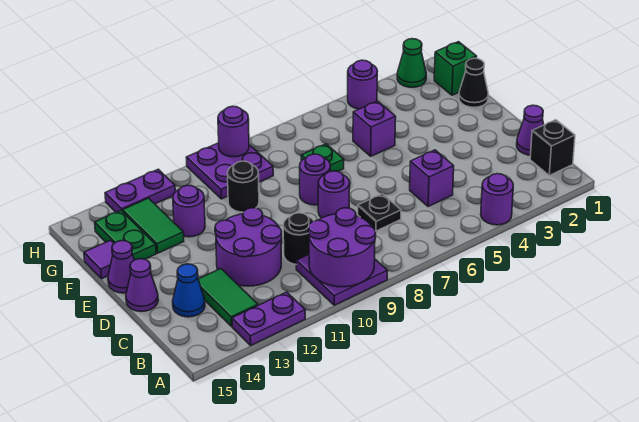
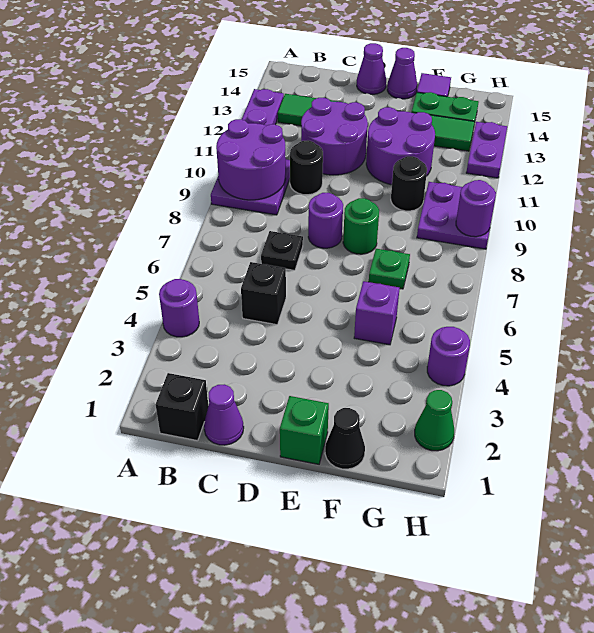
purple brick C5 level 1 -> black brick C5 level 1
blue cone C14 level 1 -> none
purple round brick E8 level 1 -> green round brick E8 level 1
purple round brick F12 level 1 -> purple round brick E11:F12 level 1
green brick G1 level 1 -> green brick E1 level 1

